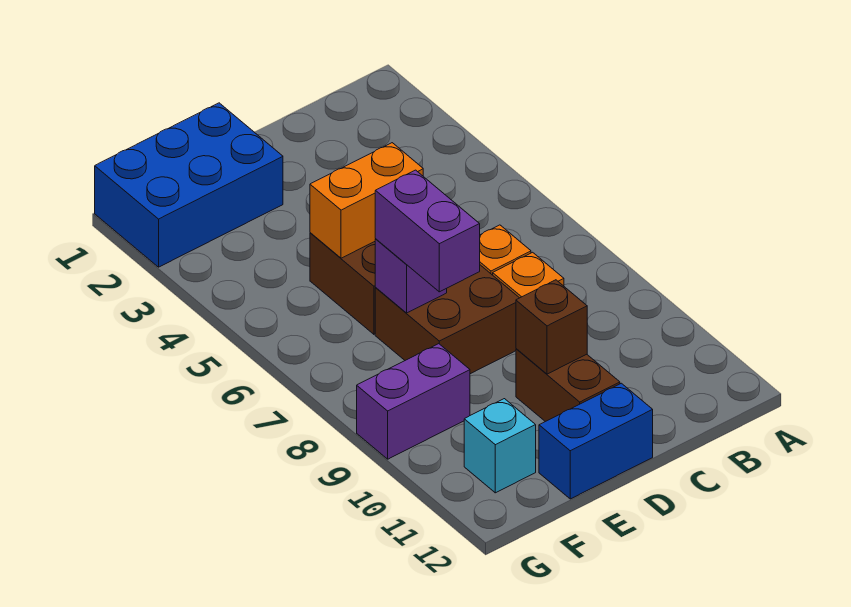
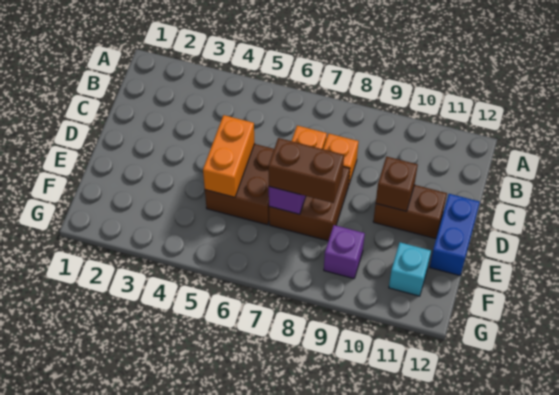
blue brick E1:G2 level 1 -> none
purple brick E7:E8 level 3 -> brown brick E7:E8 level 3
purple brick F9:G9 level 1 -> purple brick F9 level 1

